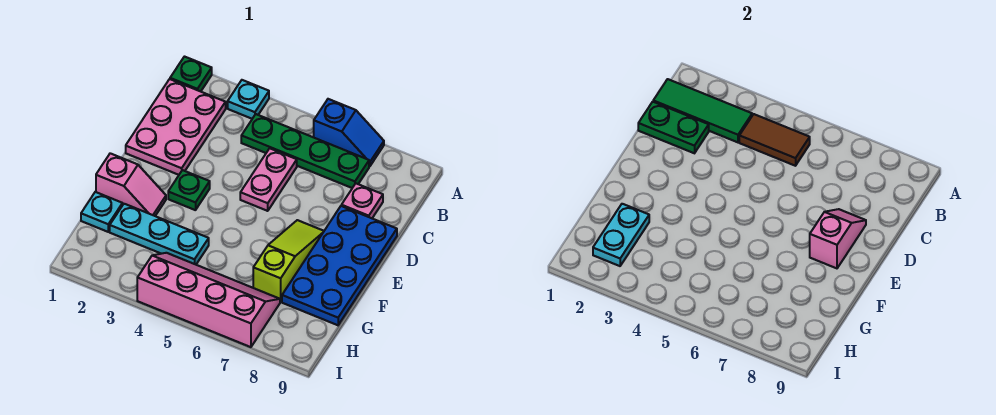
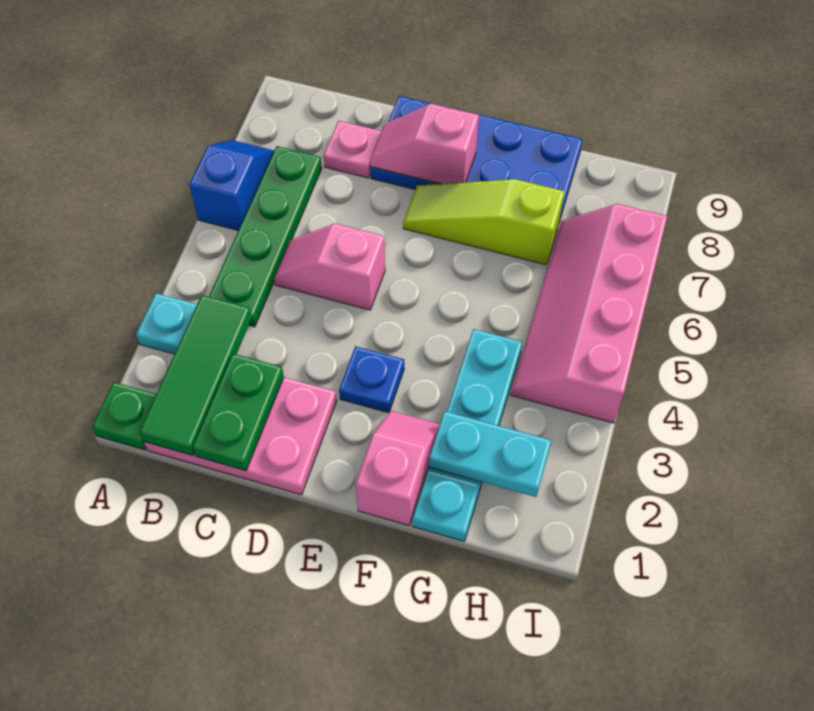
brown tile B4:B5 level 2 -> none
pink plate C5:D5 level 1 -> pink slope C5:D5 level 1 top D
green plate E3 level 1 -> blue plate E3 level 1

